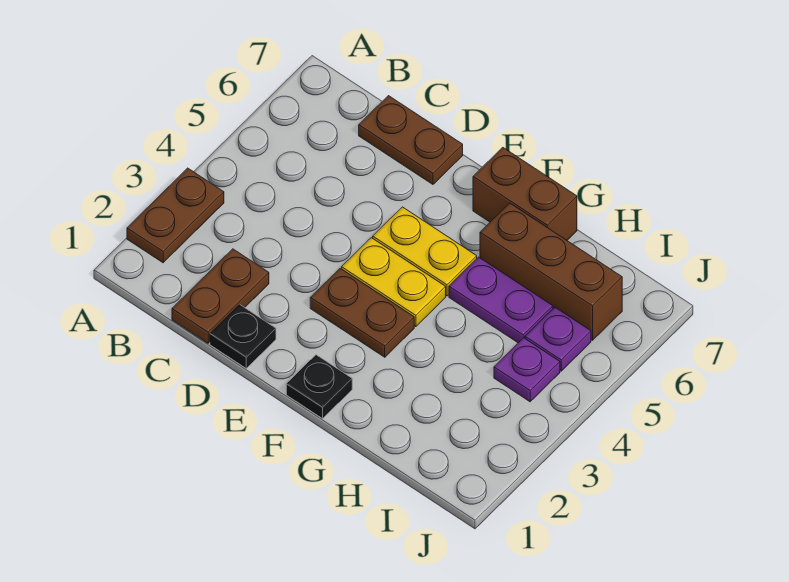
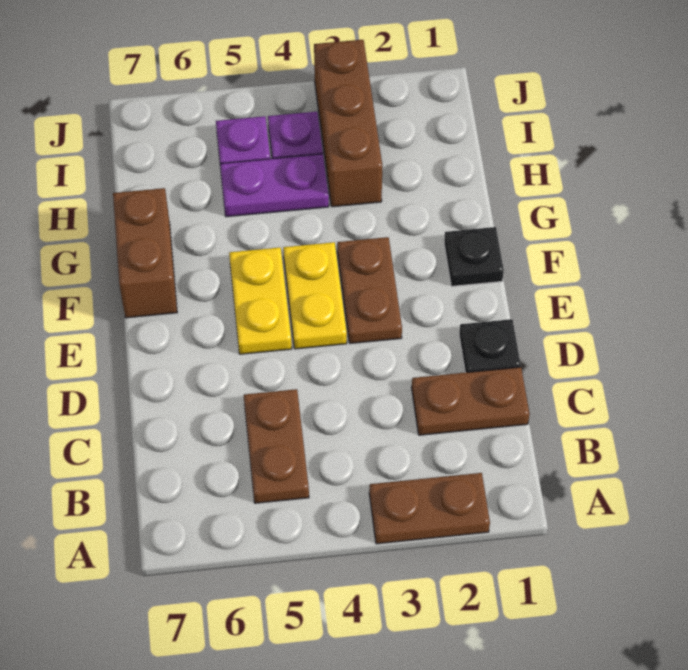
brown plate C7:D7 level 1 -> brown plate B5:C5 level 1
purple plate G5:H5 level 1 -> purple plate H4:H5 level 1
brown brick G6:I6 level 1 -> brown brick H3:J3 level 1

